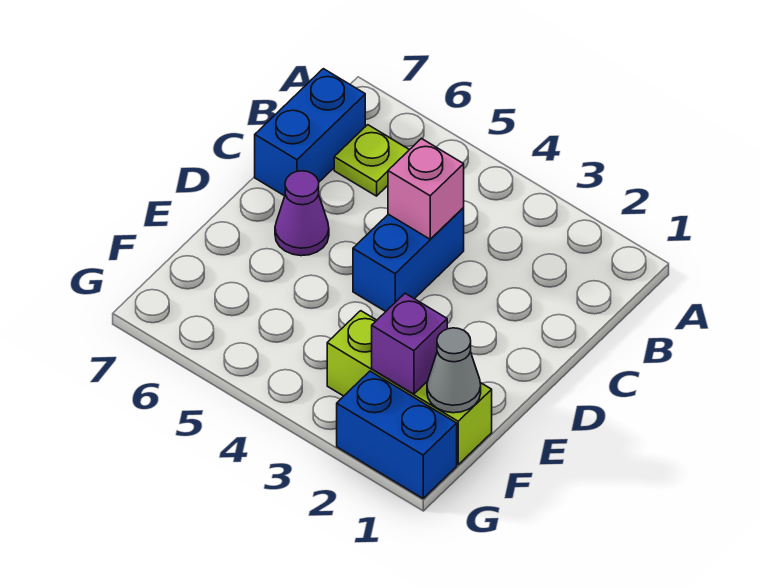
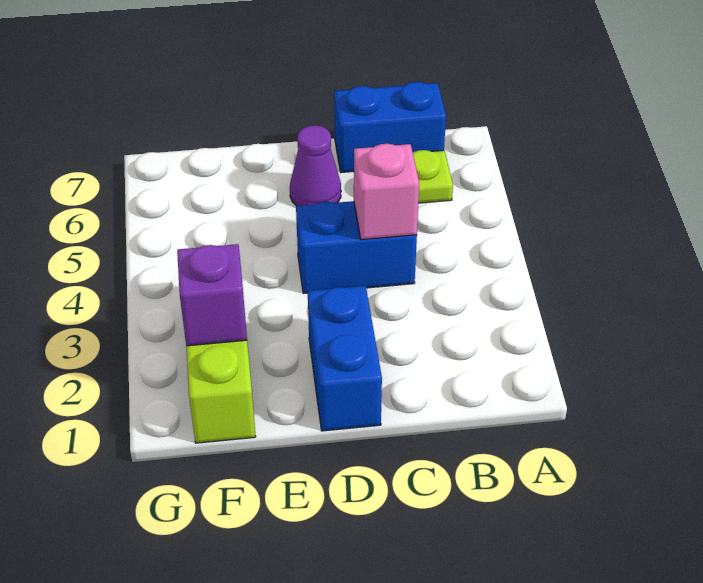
grey cone F1 level 2 -> none
blue brick G1:G2 level 1 -> blue brick D1:D2 level 1

